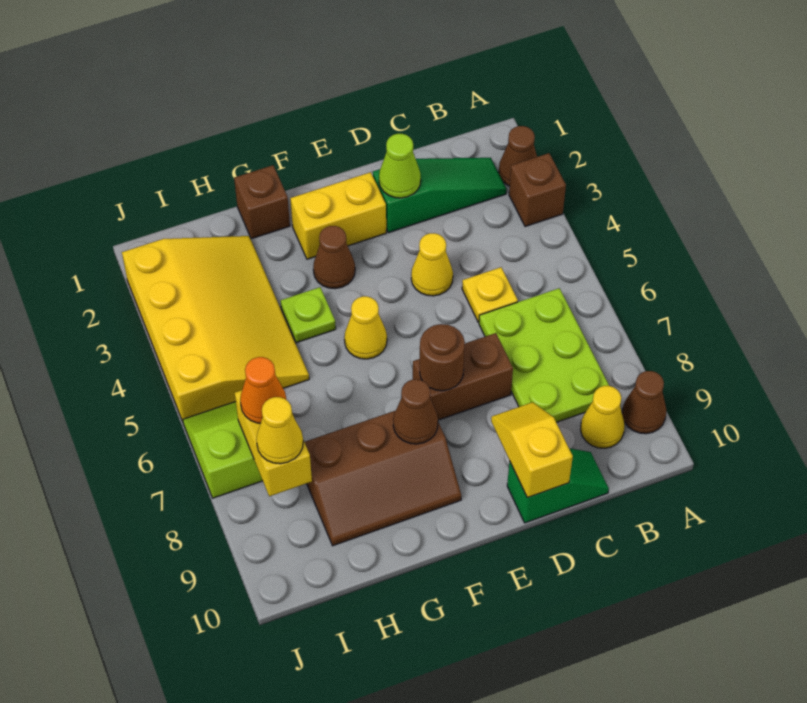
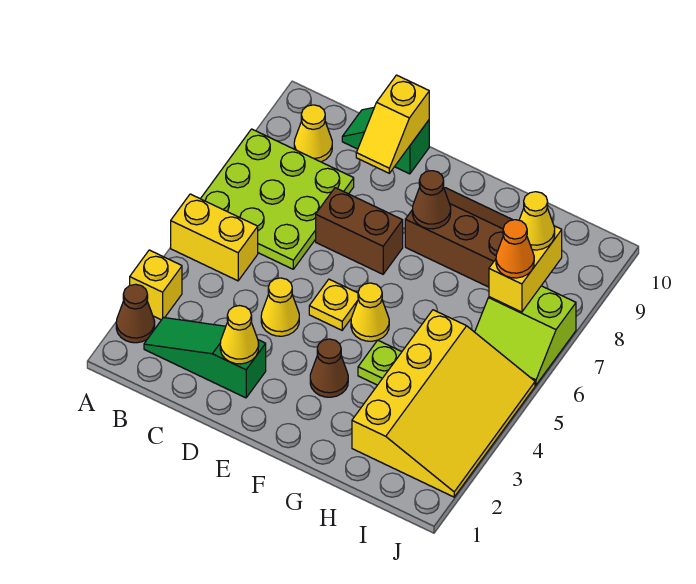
brown brick A3 level 1 -> yellow brick A3 level 1
brown cone A9 level 1 -> none
lime plate B6:C8 level 1 -> lime plate A6:C8 level 1
yellow plate C5 level 1 -> yellow plate E5 level 1
lime cone D2 level 2 -> yellow cone D2 level 2
yellow brick E2:F2 level 1 -> yellow brick A5:B5 level 1
brown round brick E7 level 2 -> none
brown brick G1 level 1 -> none
yellow slope H2:J5 level 1 top J -> yellow slope H2:J5 level 1 top H

